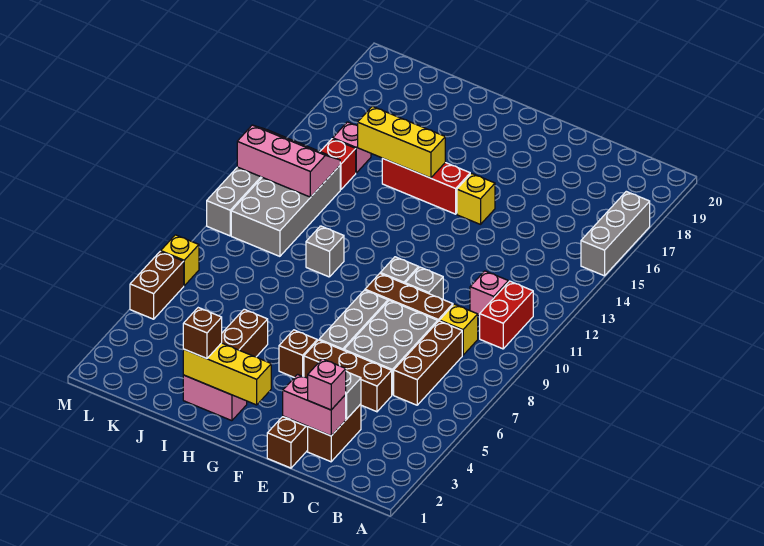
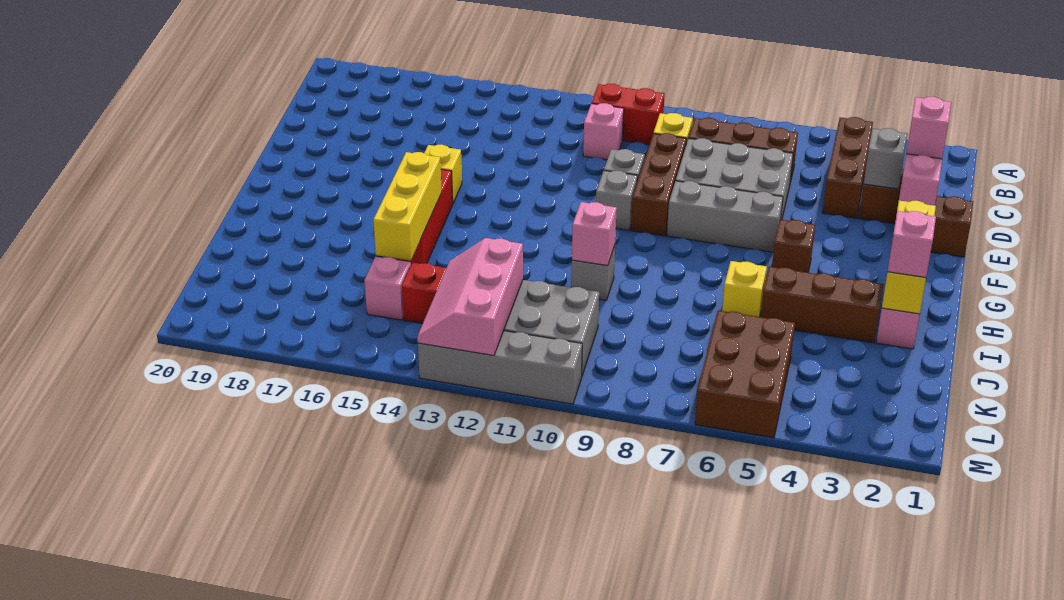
grey brick A15:A17 level 1 -> none
brown brick D5:F5 level 1 -> brown brick B4:D4 level 1
brown brick I2 level 3 -> pink brick I2 level 3
none -> pink brick I10 level 2
brown brick M5:M6 level 1 -> brown brick K5:M6 level 1
yellow brick M7 level 1 -> yellow brick I6 level 1

